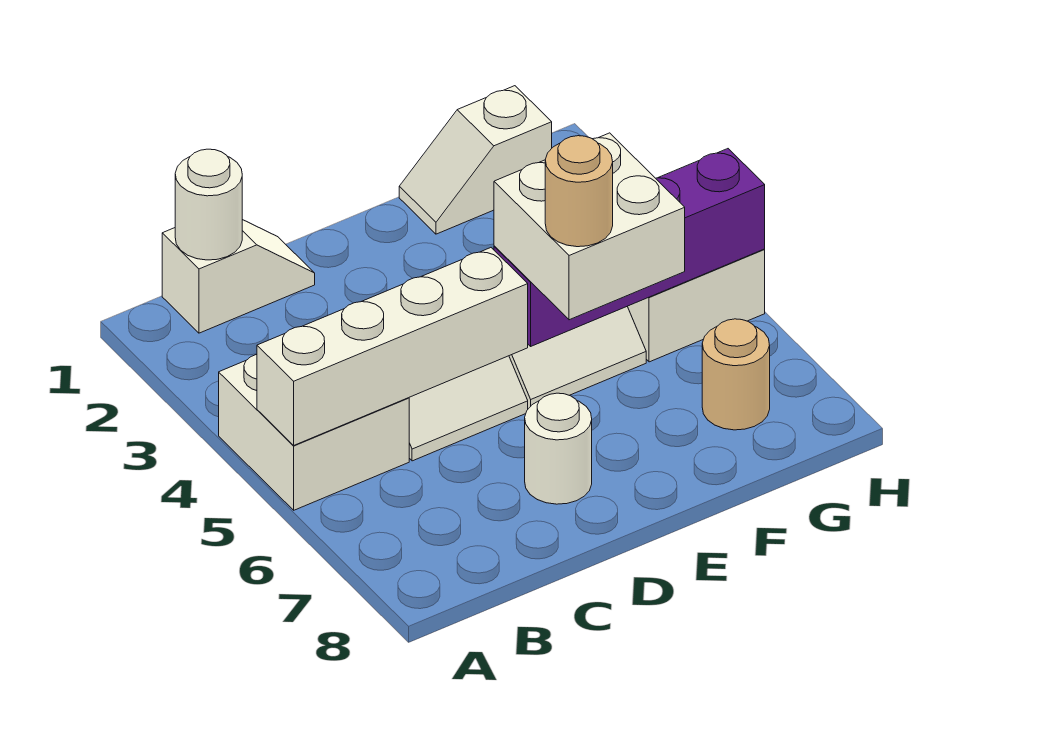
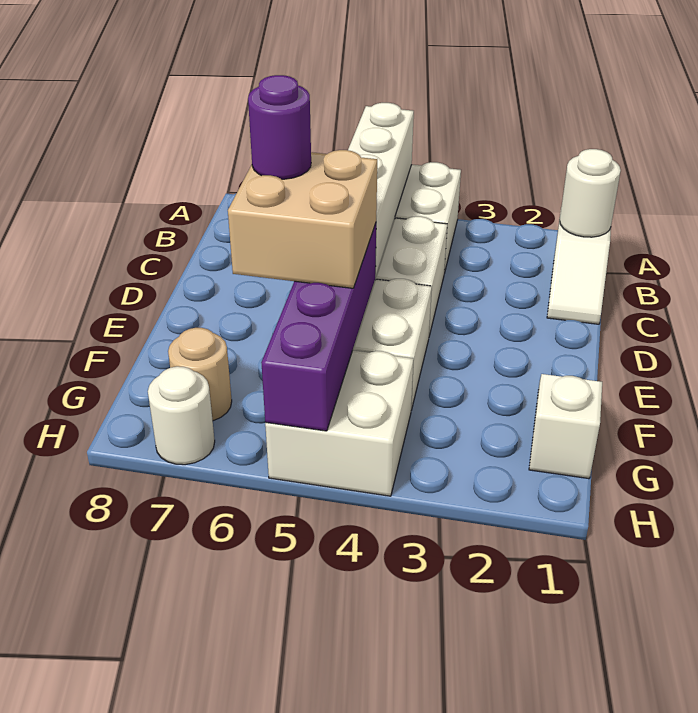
white round brick D7 level 1 -> white round brick H7 level 1
white brick E5:F6 level 3 -> tan brick E5:F6 level 3
tan round brick E6 level 4 -> purple round brick E6 level 4

